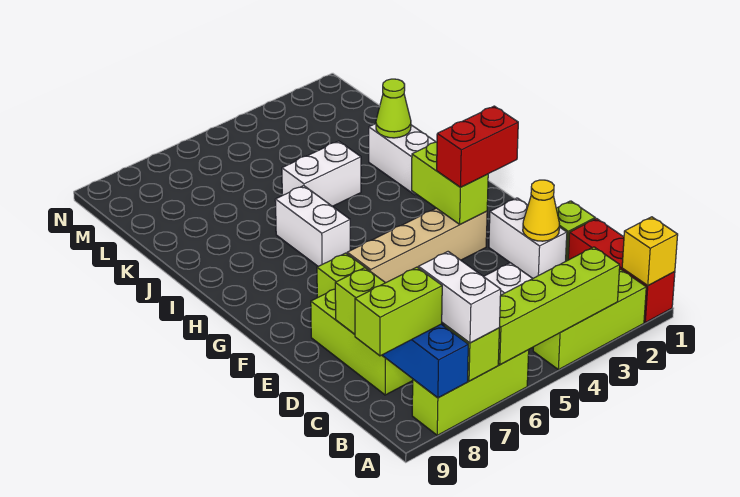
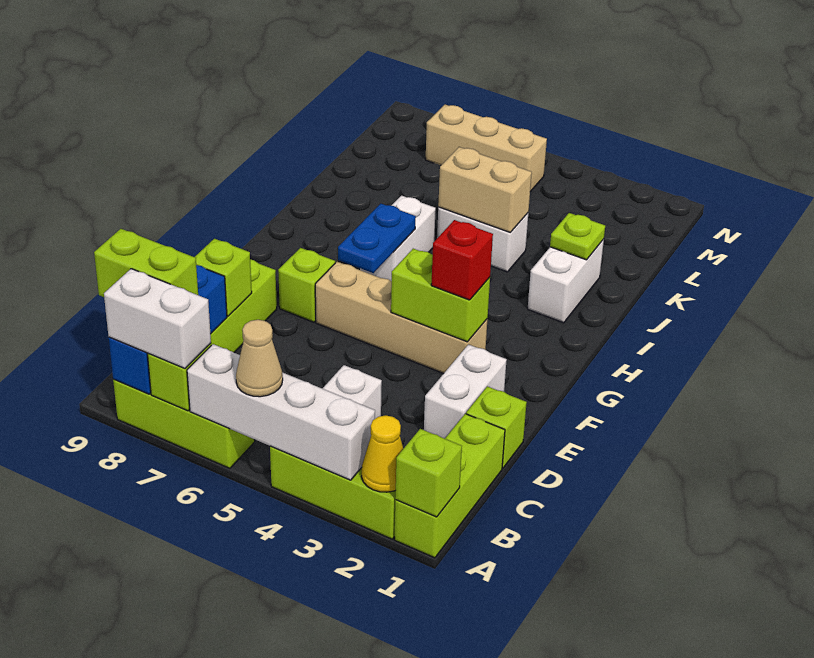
red brick A1:C1 level 1 -> lime brick A1:C1 level 1
yellow brick A1 level 2 -> lime brick A1 level 2
lime brick A3:A6 level 2 -> white brick A3:A6 level 2
none -> tan cone A5 level 3
white brick A7:B7 level 3 -> white brick A7:A8 level 3
yellow cone D2 level 2 -> yellow cone A2 level 2
red brick F2:F3 level 3 -> red brick F3 level 3
lime brick F3:G3 level 2 -> lime brick F3:F4 level 2
none -> blue plate G6:H6 level 2
lime cone J2 level 2 -> lime plate J2 level 2
none -> tan brick J4:J5 level 2
none -> tan brick M5:M7 level 1

